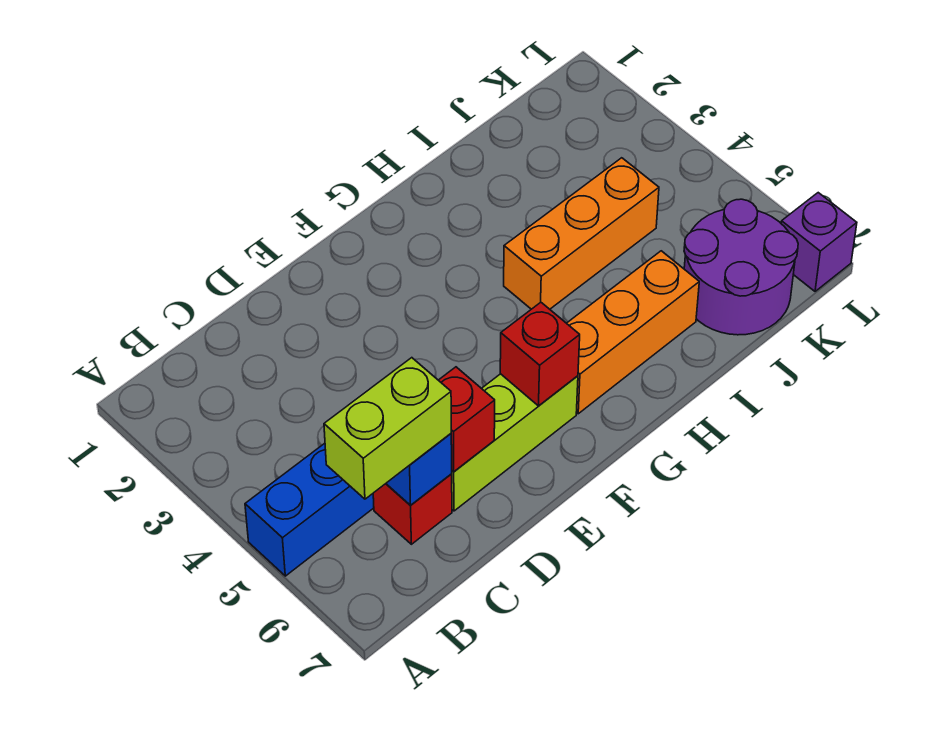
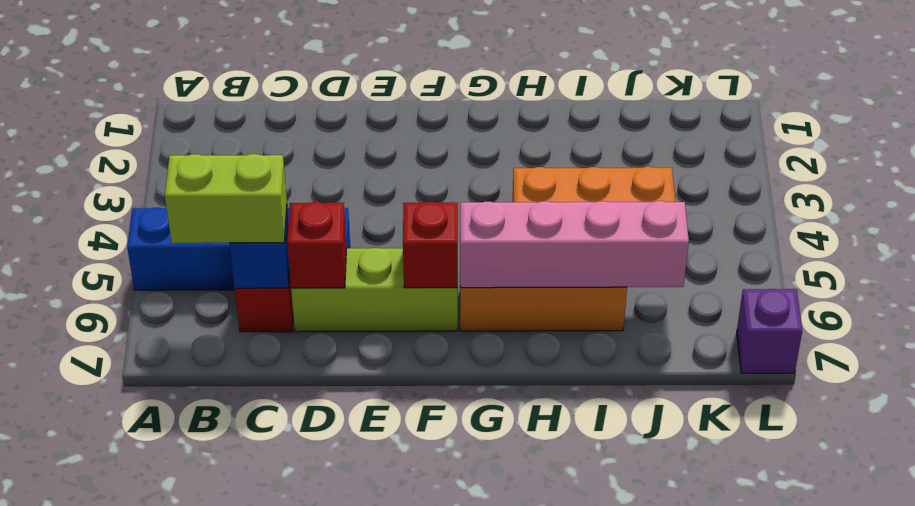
none -> pink brick G6:J6 level 2
purple round brick J6:K7 level 1 -> none

